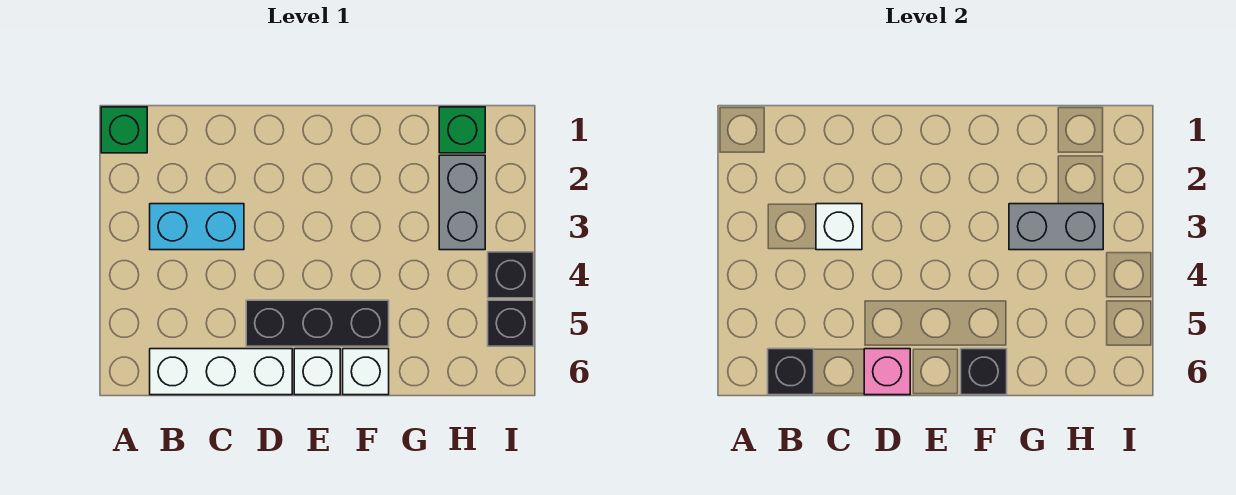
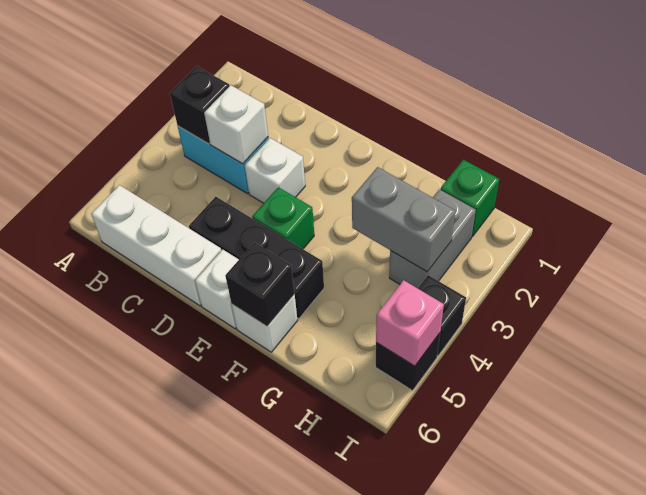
green brick A1 level 1 -> green brick E4 level 1
black brick B6 level 2 -> black brick B3 level 2
none -> white brick D3 level 1
pink brick D6 level 2 -> pink brick I5 level 2

